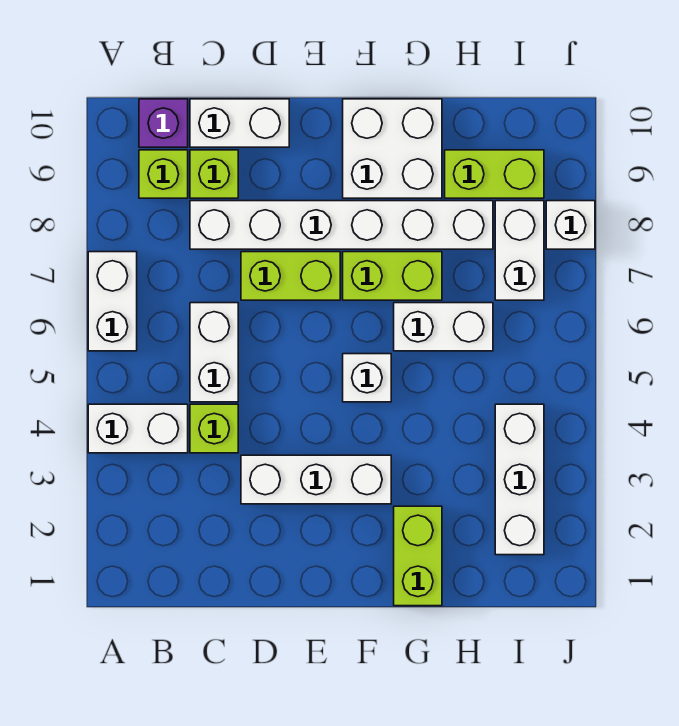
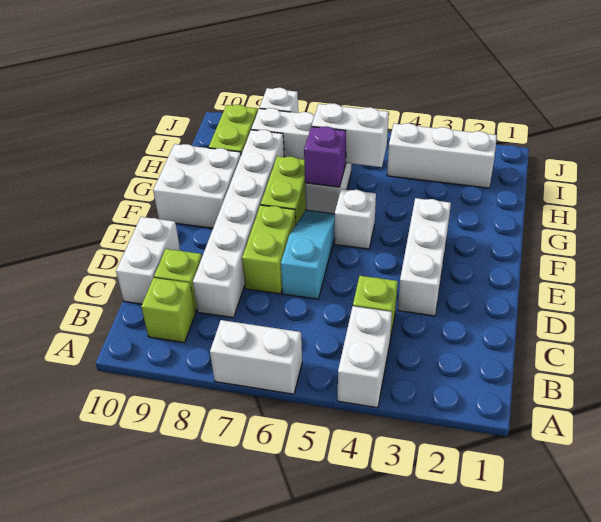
purple brick B10 level 1 -> purple brick G6 level 2
white brick C5:C6 level 1 -> white brick H5:H6 level 2
none -> cyan slope D6:F6 level 1 top D
lime brick G1:G2 level 1 -> none

